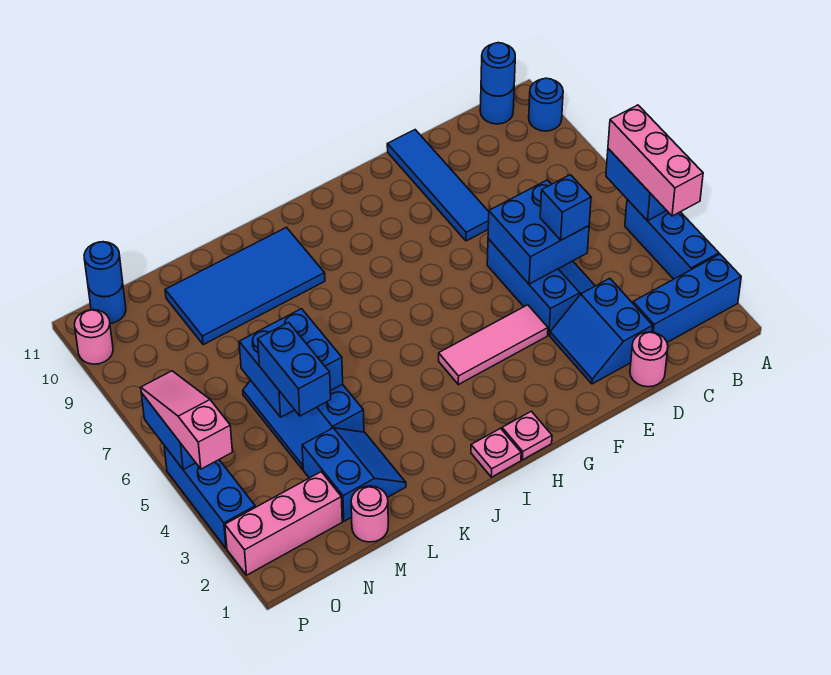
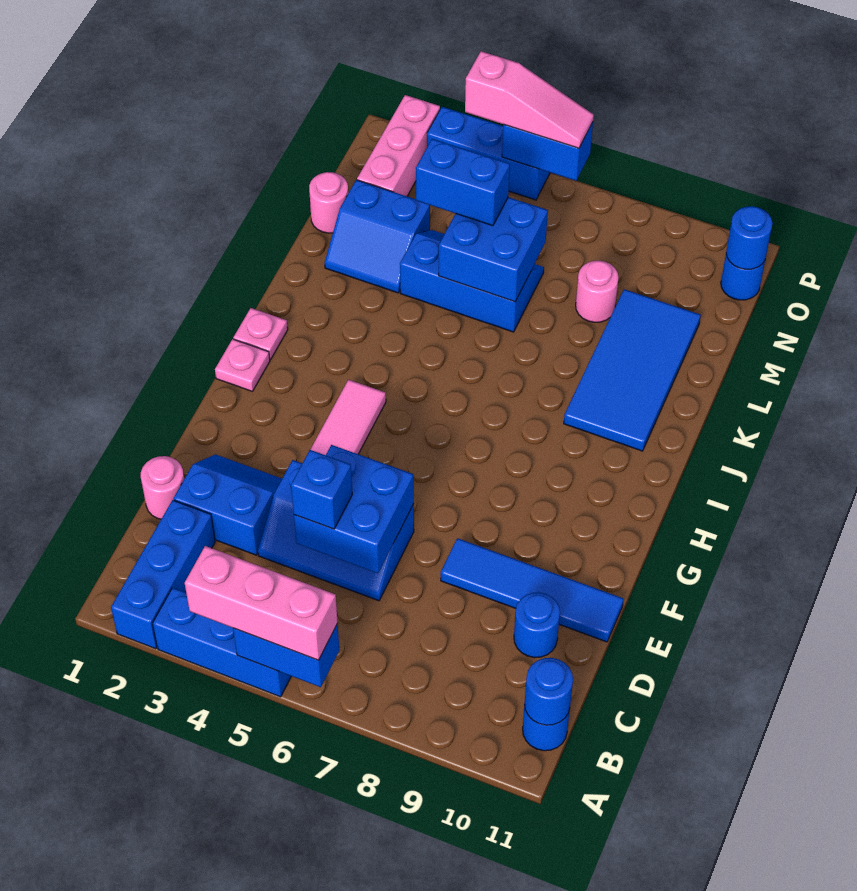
blue round brick A10 level 1 -> blue round brick D10 level 1
pink round brick P10 level 1 -> pink round brick M8 level 1

